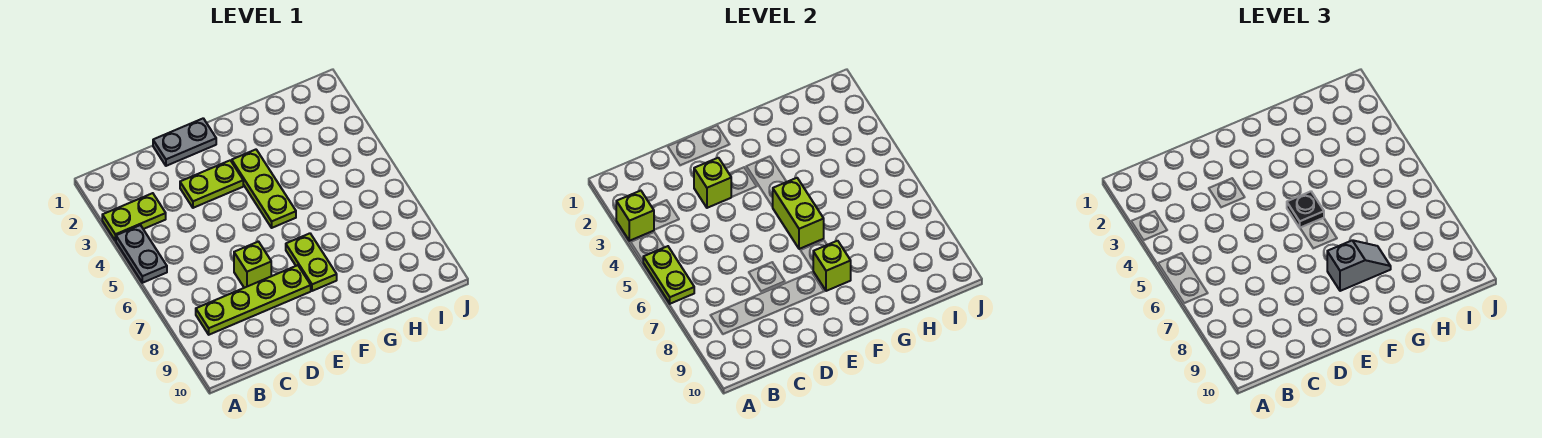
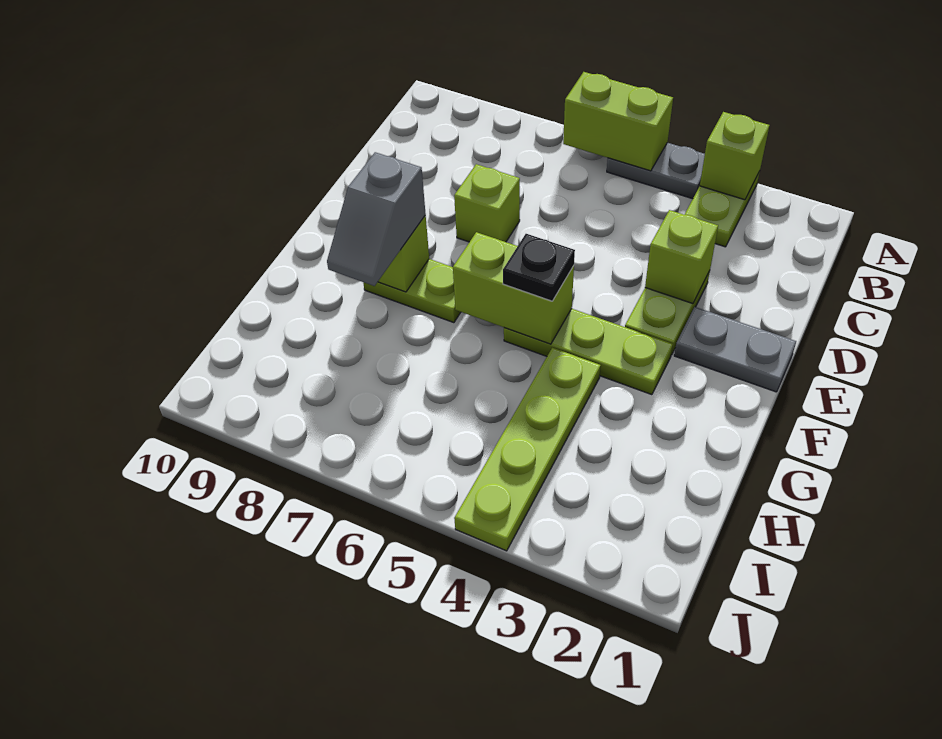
lime plate A5:A6 level 2 -> lime brick A5:A6 level 2
lime plate B8:E8 level 1 -> lime plate G4:J4 level 1
grey plate D1:E1 level 1 -> grey plate E1:E2 level 1

